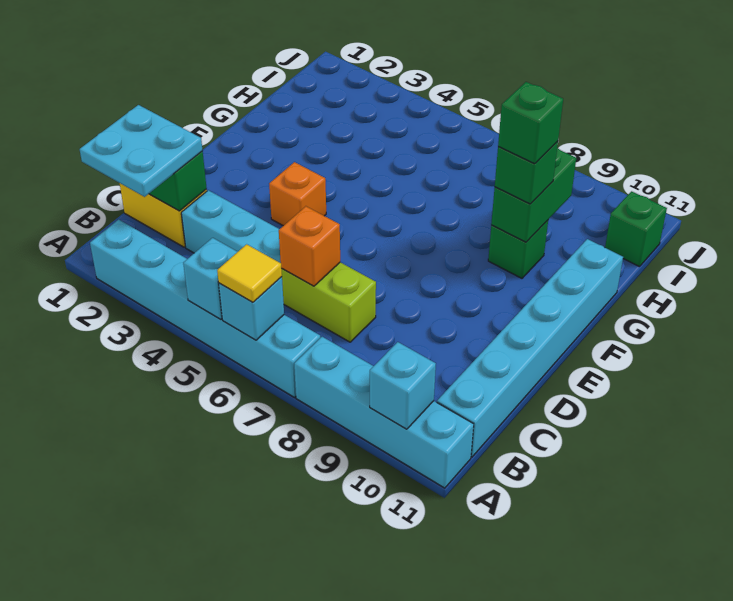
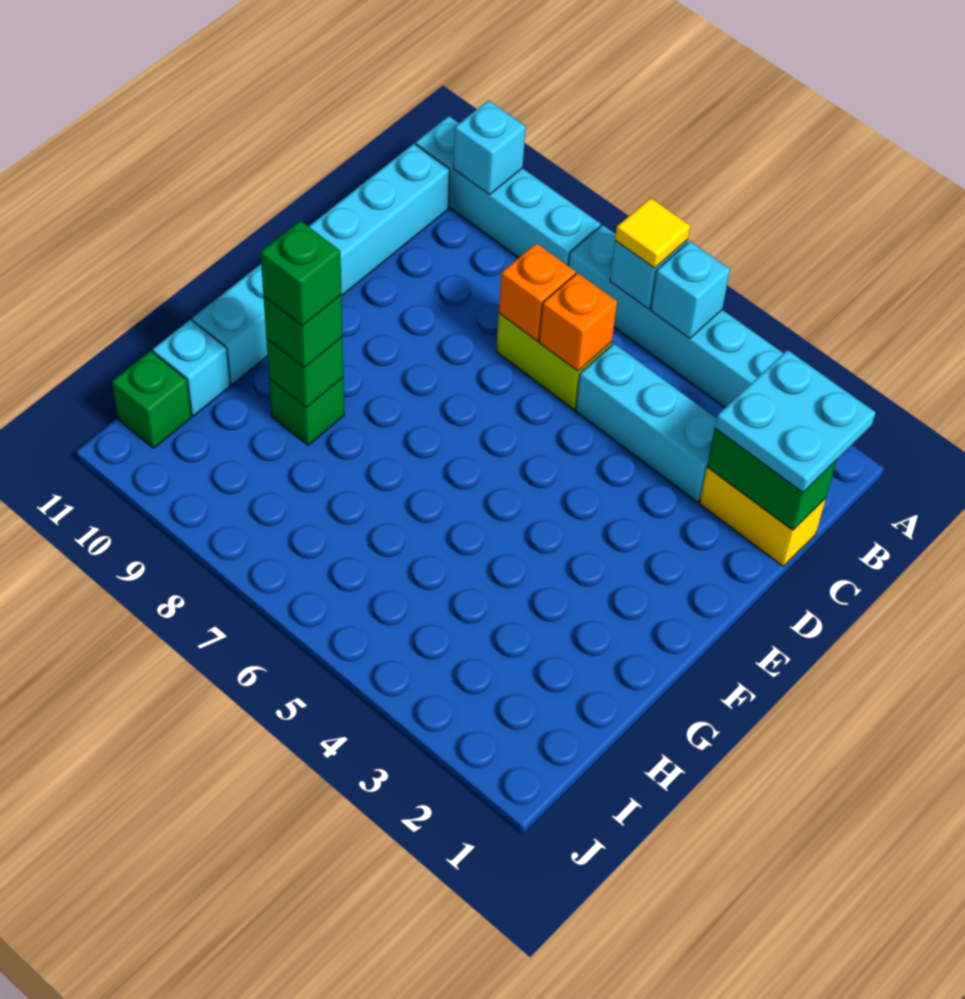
orange brick E4 level 1 -> orange brick C7 level 2
green brick G9:H9 level 2 -> green brick G9 level 2
none -> cyan brick H11 level 1

